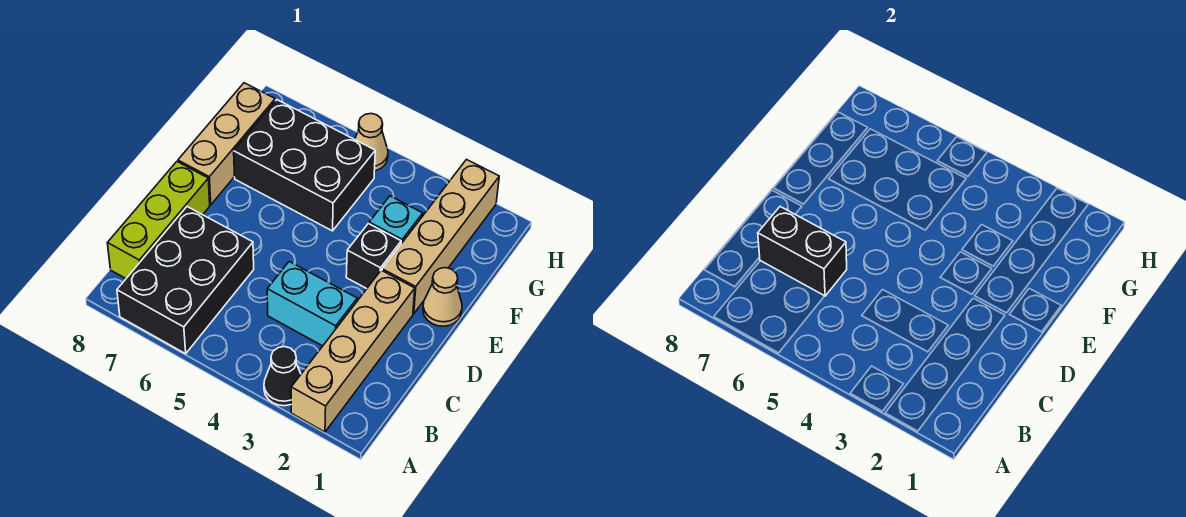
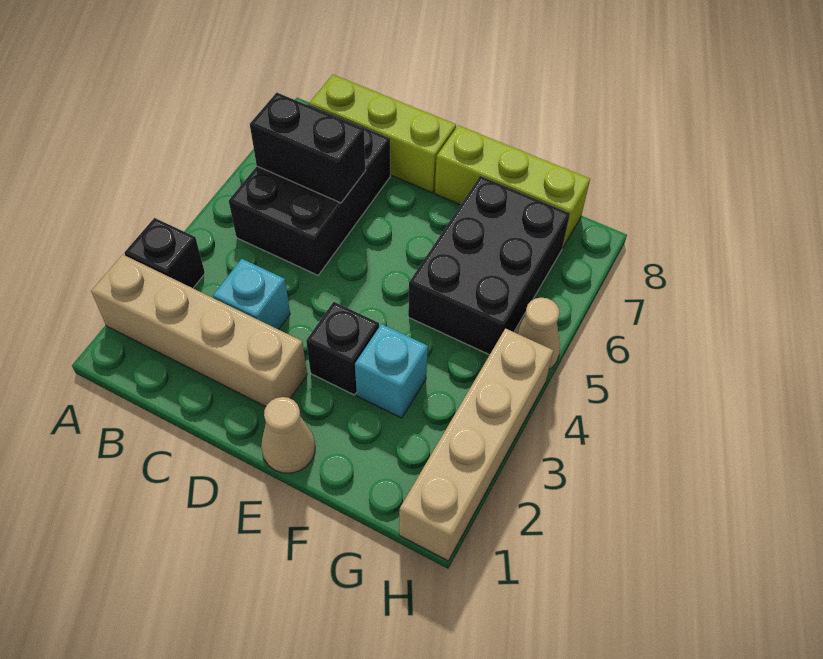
black cone A3 level 1 -> black brick A3 level 1
black brick A6:C7 level 1 -> black brick B5:C7 level 1
cyan brick C3:C4 level 1 -> cyan brick C3 level 1
black brick C6:C7 level 2 -> black brick B6:C6 level 2
tan brick E2:H2 level 1 -> tan brick H1:H4 level 1
tan brick E8:G8 level 1 -> lime brick E8:G8 level 1

